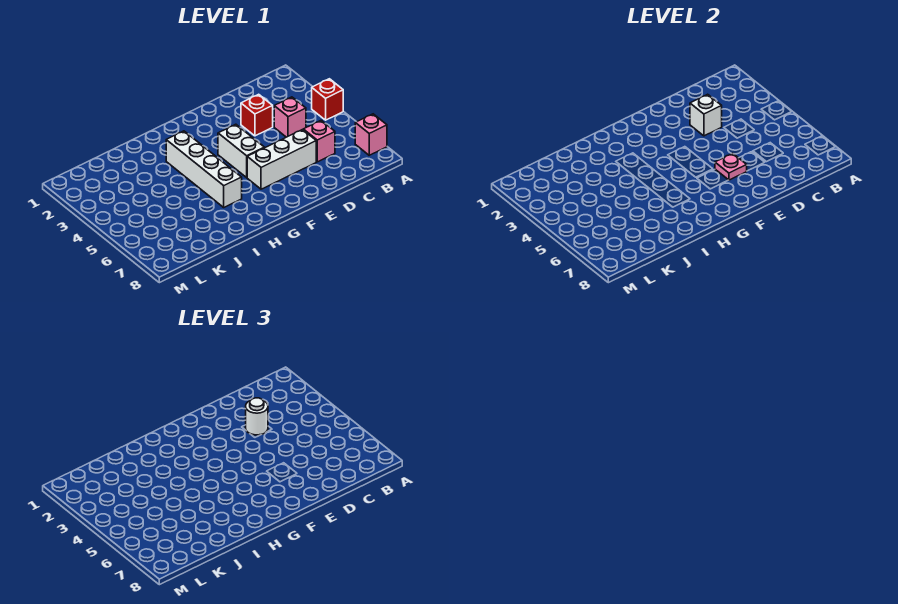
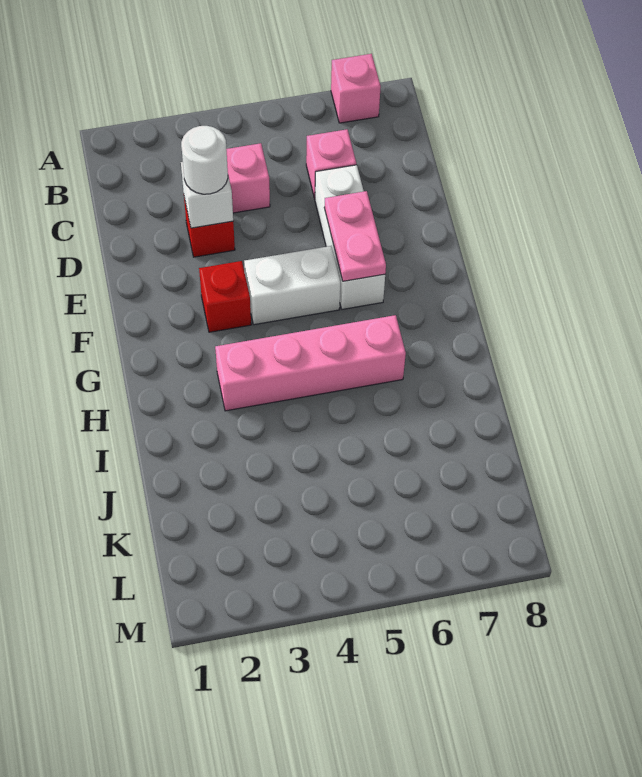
red brick A4 level 1 -> red brick F3 level 1
pink plate E6 level 2 -> pink plate E6:F6 level 2
white brick H3:H6 level 1 -> pink brick H3:H6 level 1

